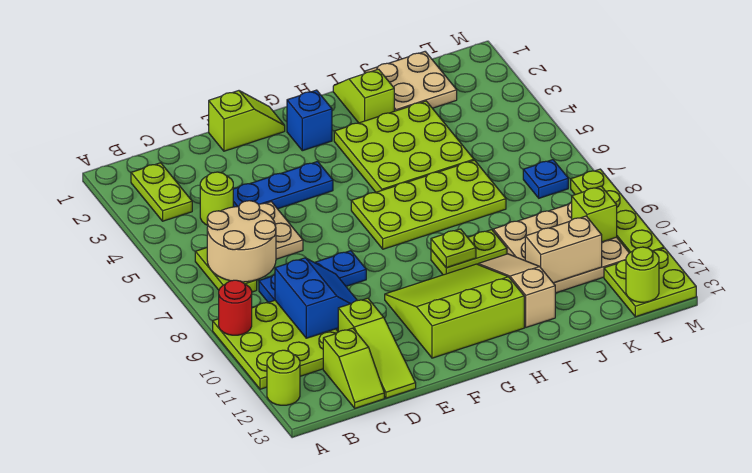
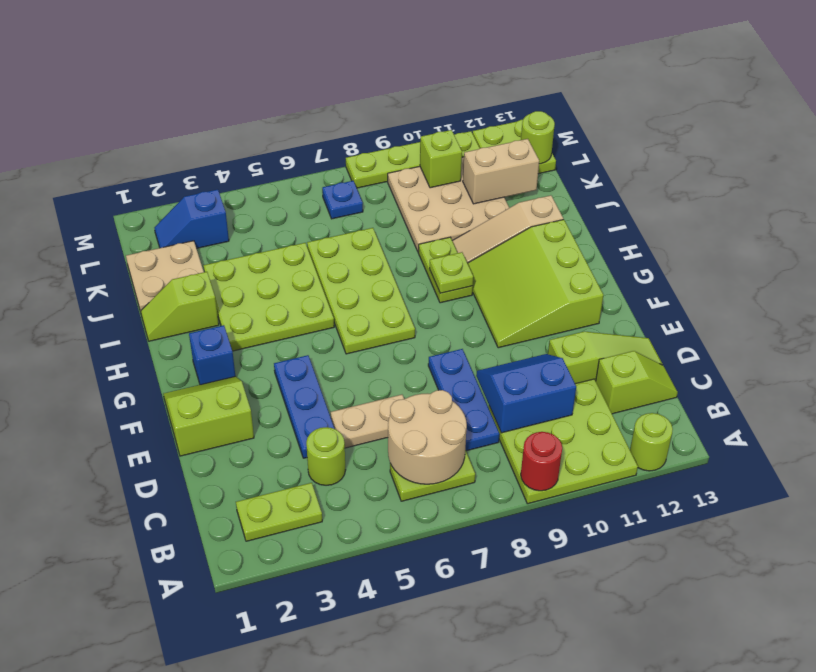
lime slope E1:F1 level 1 top E -> lime slope E1:F2 level 1 top E
tan brick J11:K11 level 2 -> tan brick K11:K12 level 2
none -> blue slope L2:L3 level 1 top 3

